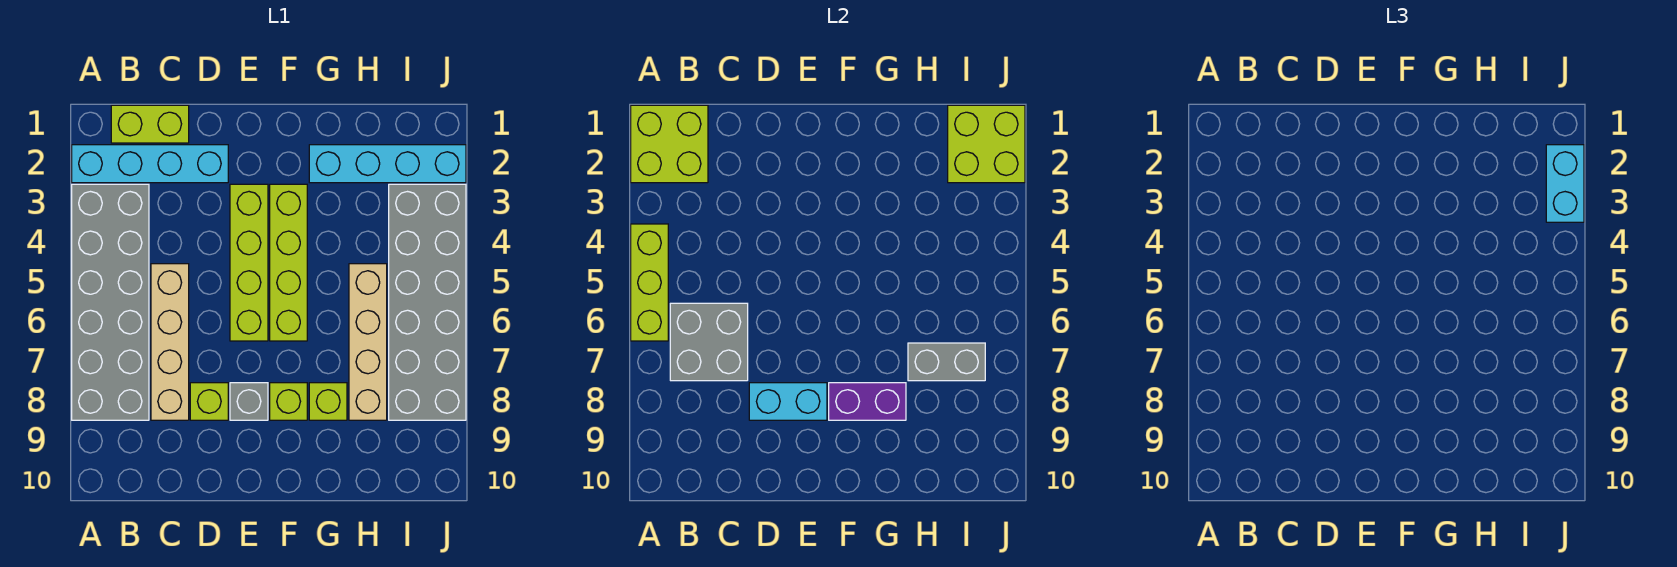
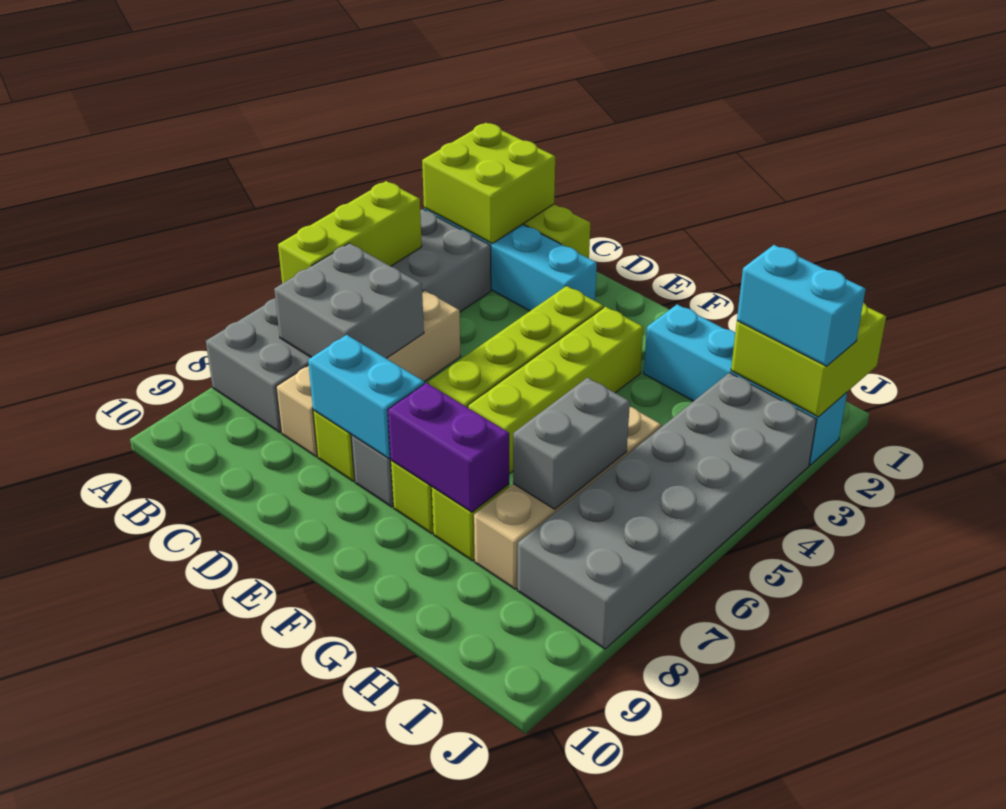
grey brick H7:I7 level 2 -> grey brick H6:H7 level 2
cyan brick J2:J3 level 3 -> cyan brick I2:J2 level 3

